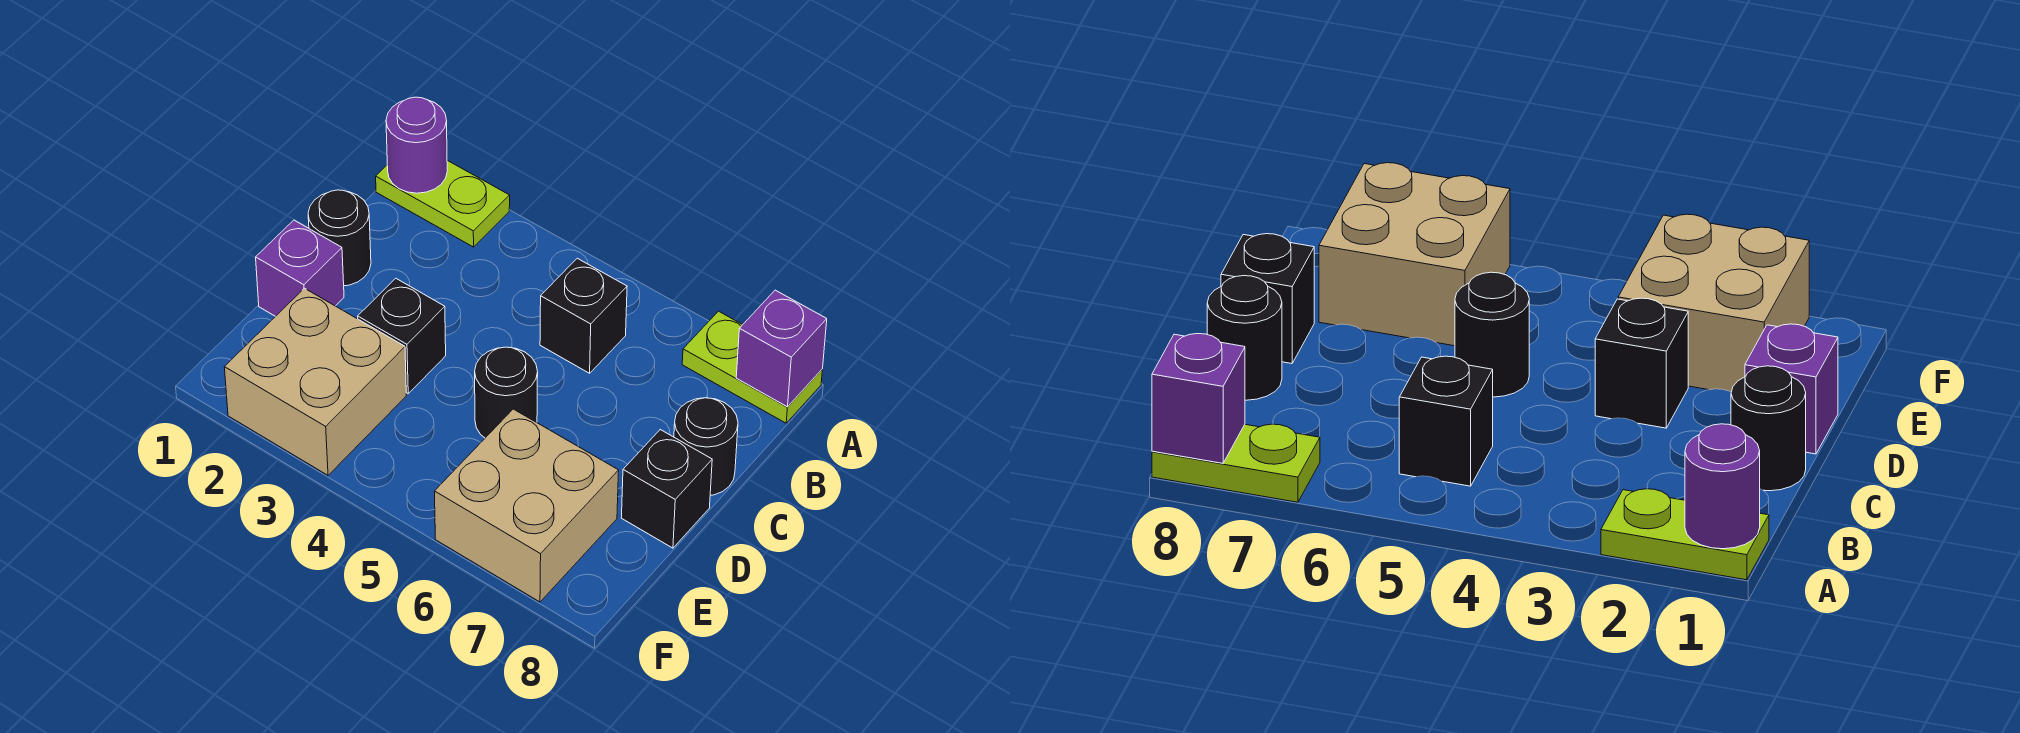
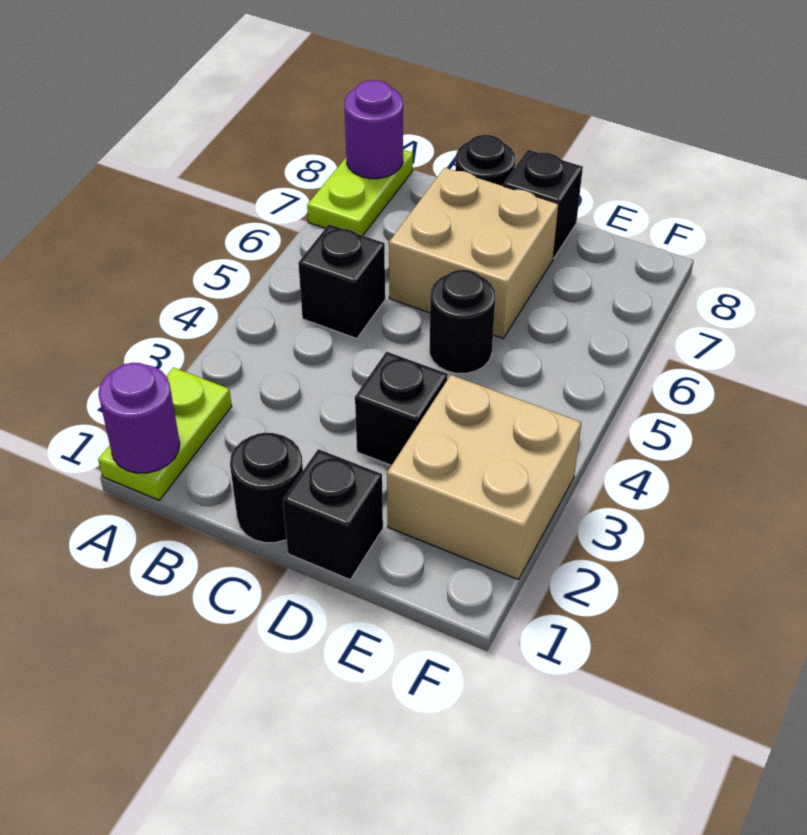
purple brick A8 level 2 -> purple round brick A8 level 2
purple brick D1 level 1 -> black brick D1 level 1
tan brick E6:F7 level 1 -> tan brick C6:D7 level 1

